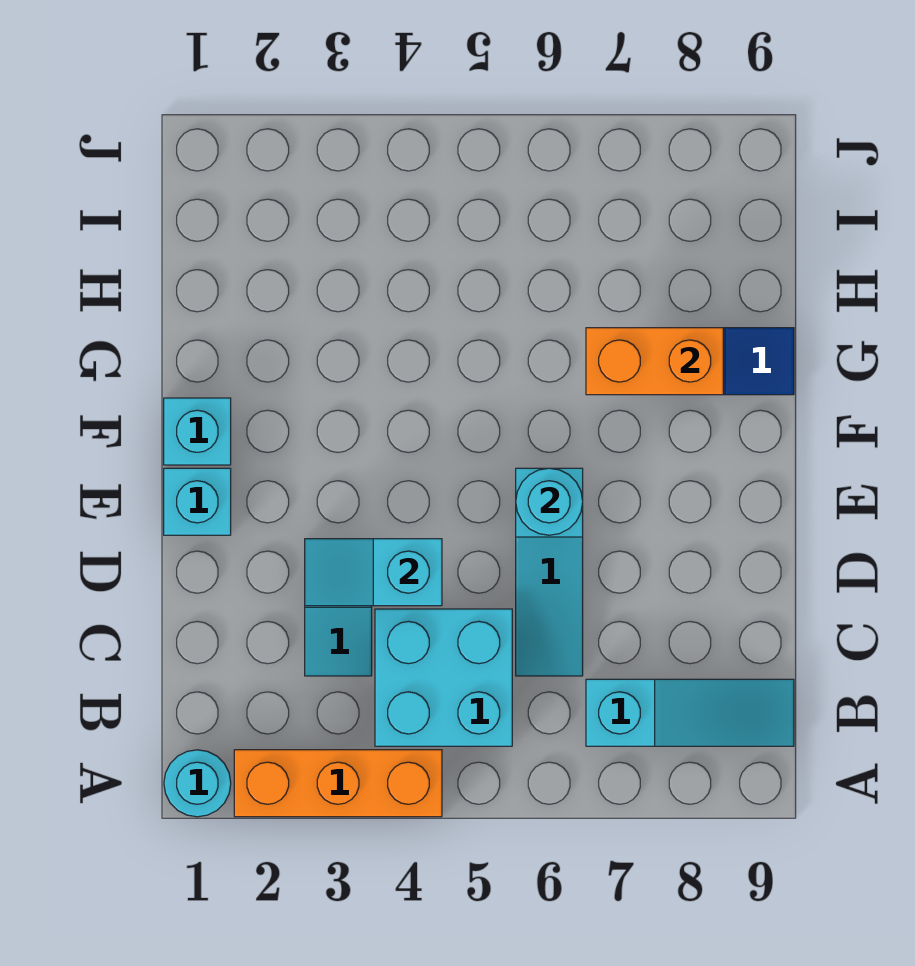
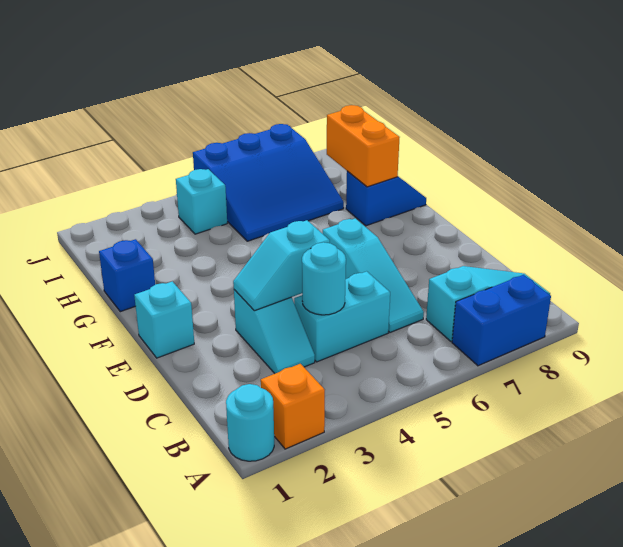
orange brick A2:A4 level 1 -> orange brick A2 level 1
none -> blue brick A7:A8 level 1
cyan brick B4:C5 level 1 -> cyan brick C4:C5 level 1
cyan round brick E6 level 2 -> cyan round brick C4 level 2
cyan brick F1 level 1 -> cyan brick I4 level 1
none -> blue brick G1 level 1
orange brick G7:G8 level 2 -> orange brick G8:H8 level 2
none -> blue slope H5:J7 level 1 top J

